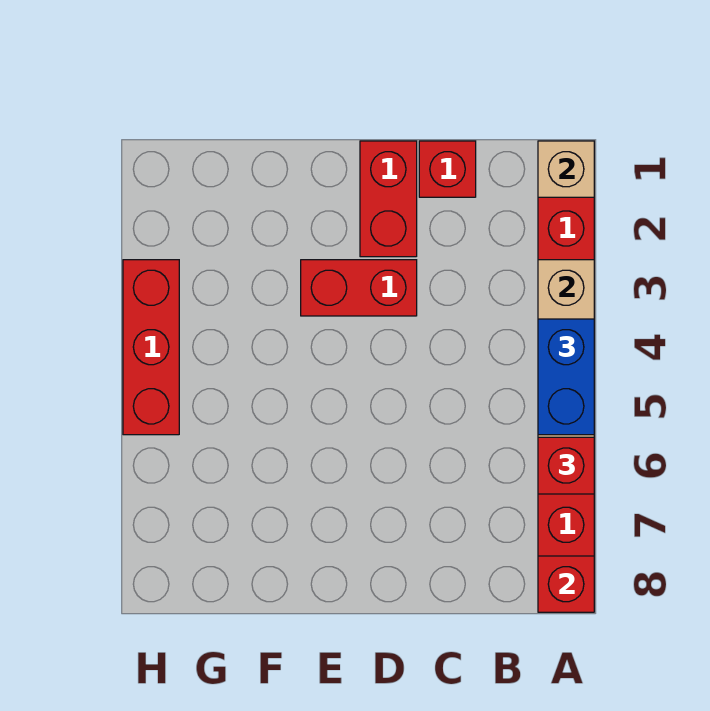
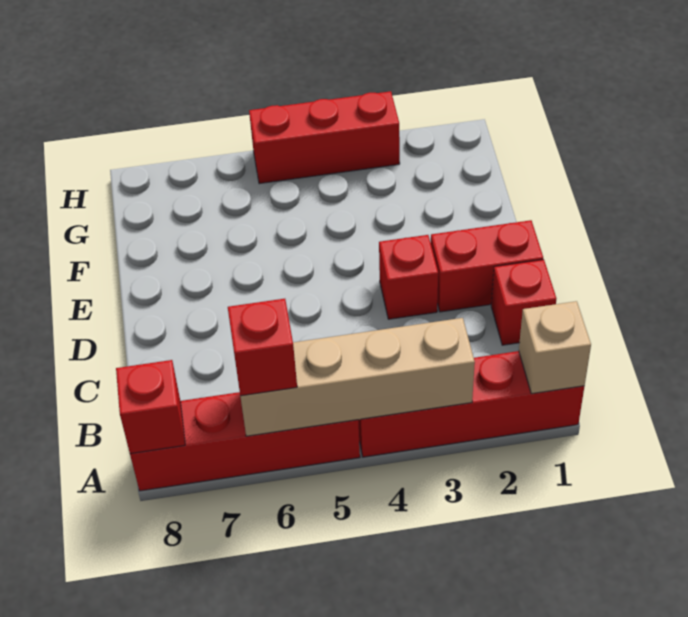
blue brick A4:A5 level 3 -> none
red brick D3:E3 level 1 -> red brick D3 level 1

